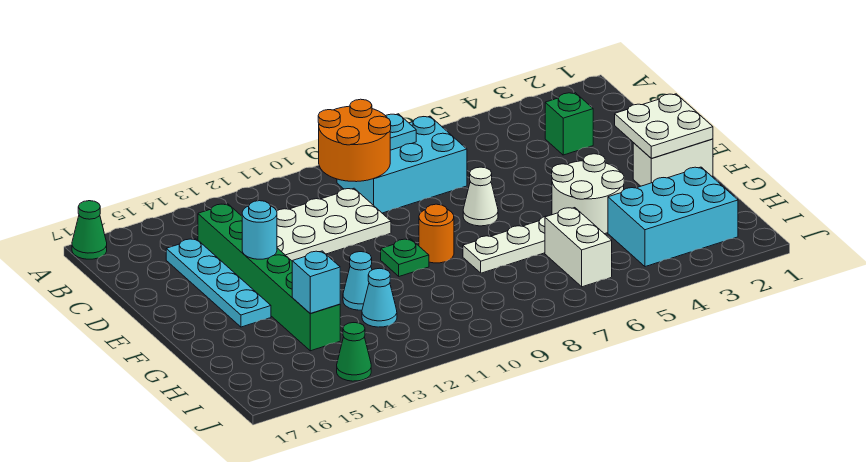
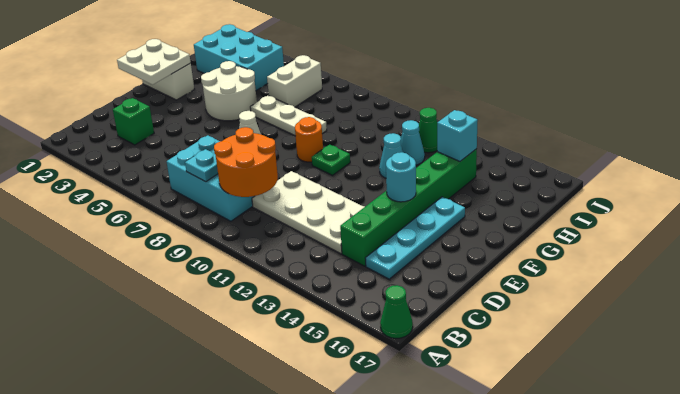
green cone J14 level 1 -> green cone I12 level 1

